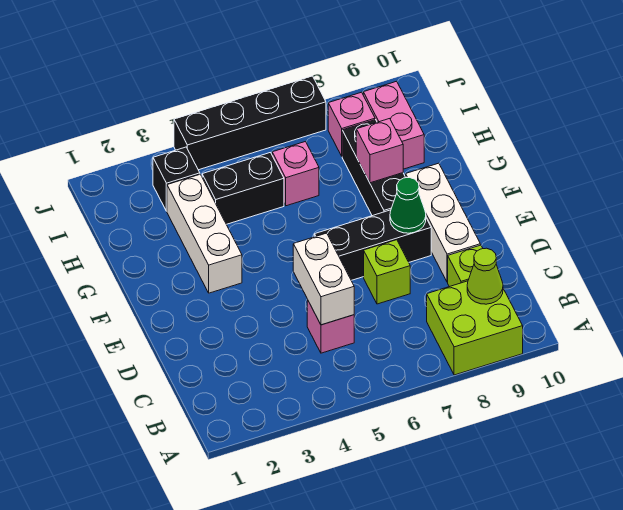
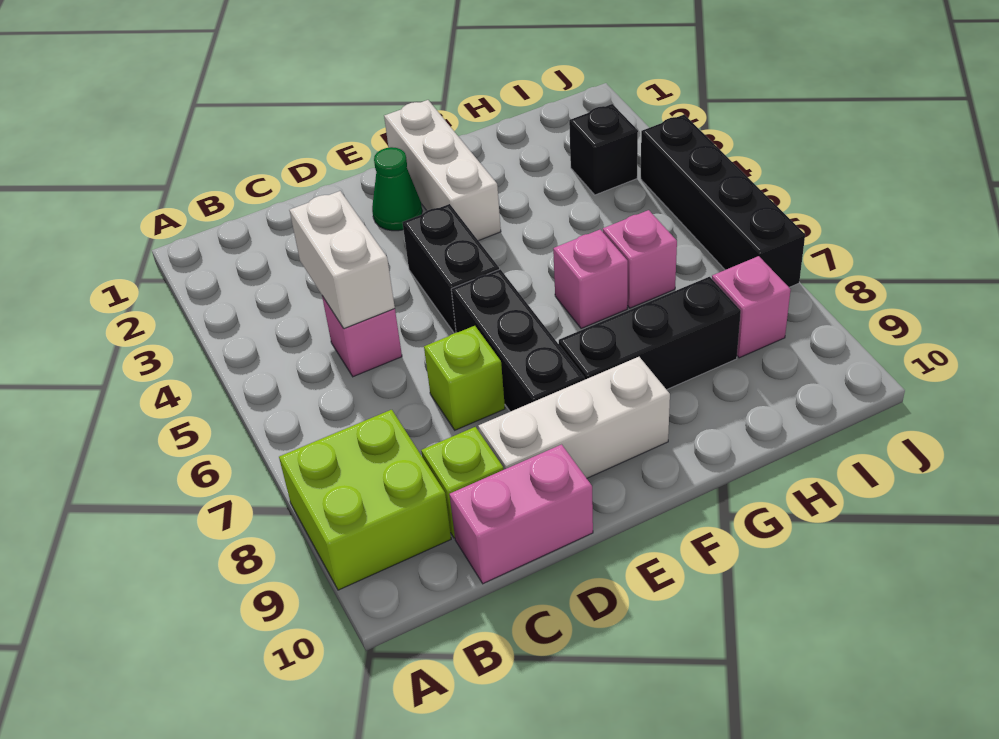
lime cone B9 level 2 -> none
white brick C5:D5 level 2 -> white brick C4:C5 level 2
green cone E8 level 2 -> green cone E2 level 1
white brick F3:H3 level 1 -> white brick F1:F3 level 1
pink brick G8 level 2 -> pink brick G6 level 1
black brick H4:H5 level 1 -> black brick E4:E5 level 1
pink brick H9:I9 level 1 -> pink brick C10:D10 level 1

